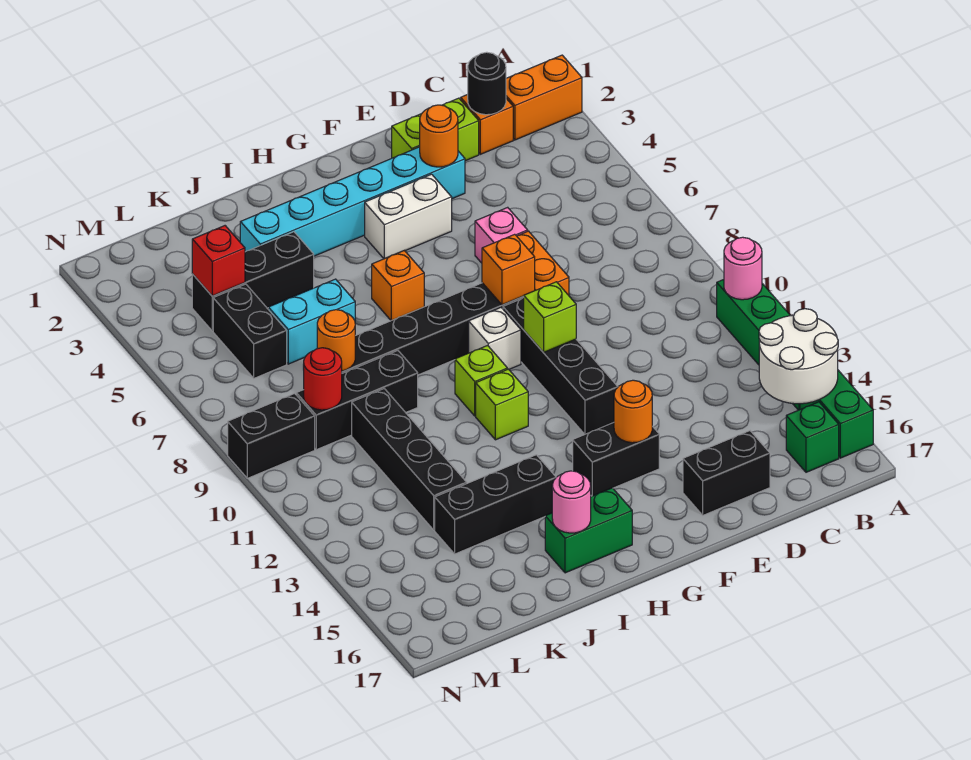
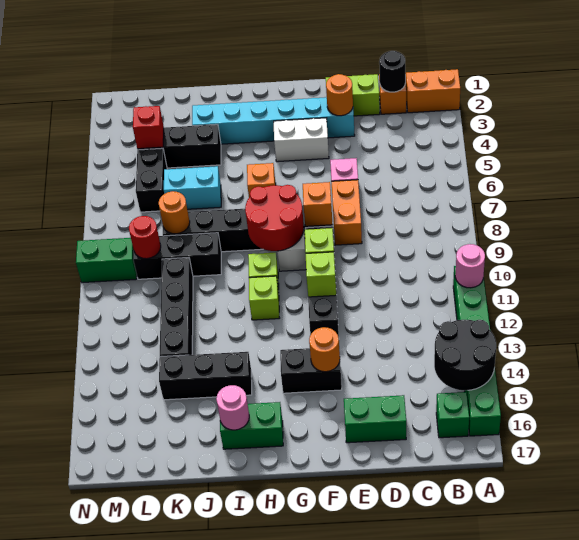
white round brick A14:B15 level 2 -> black round brick A14:B15 level 2
black brick D16:E16 level 1 -> green brick D16:E16 level 1
none -> lime brick F11 level 2
none -> red round brick G8:H9 level 2
black brick M9:N9 level 1 -> green brick M9:N9 level 1

